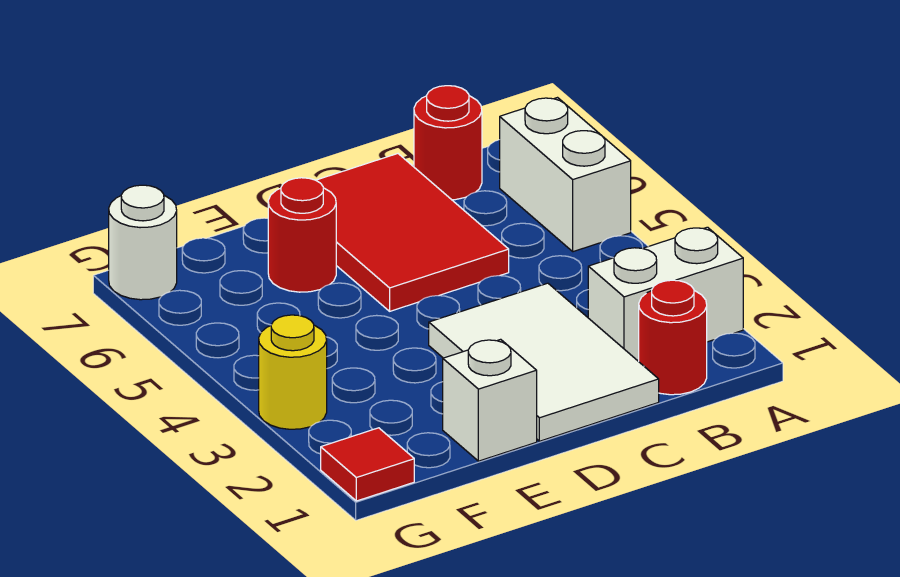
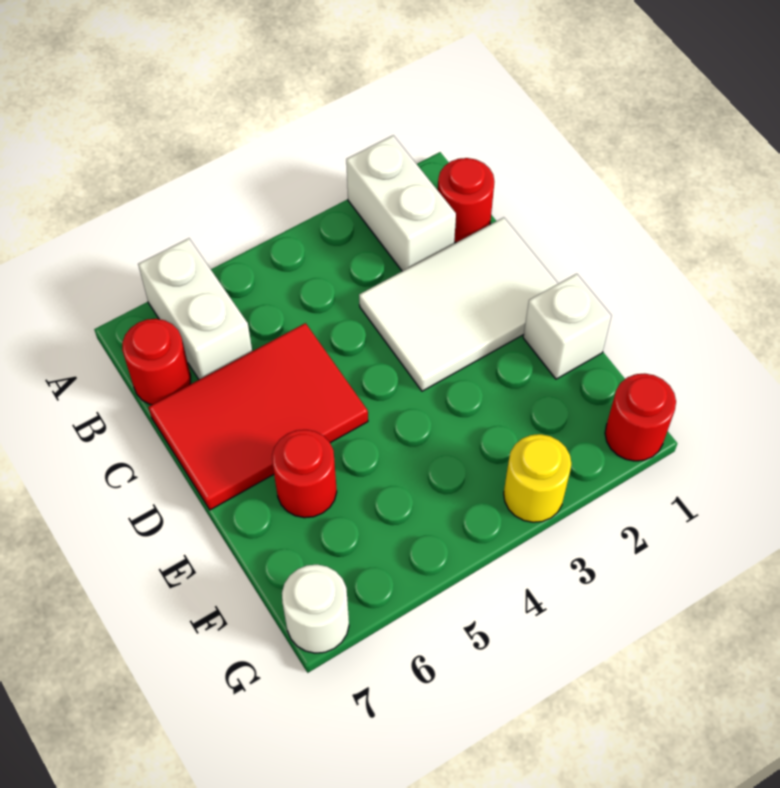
white brick A5:A6 level 1 -> white brick A6:B6 level 1
red tile G1 level 1 -> red round brick G1 level 1

